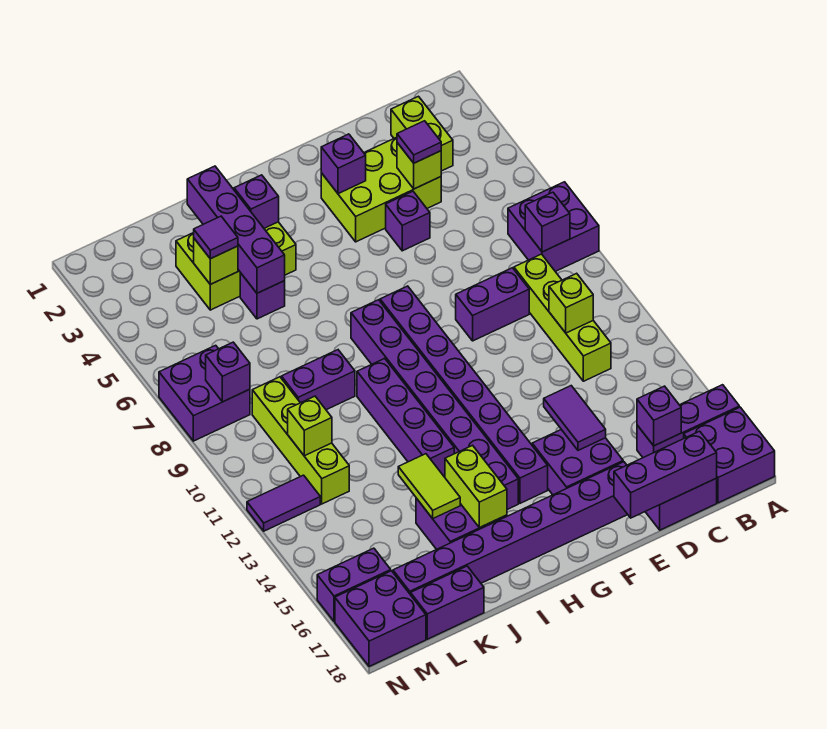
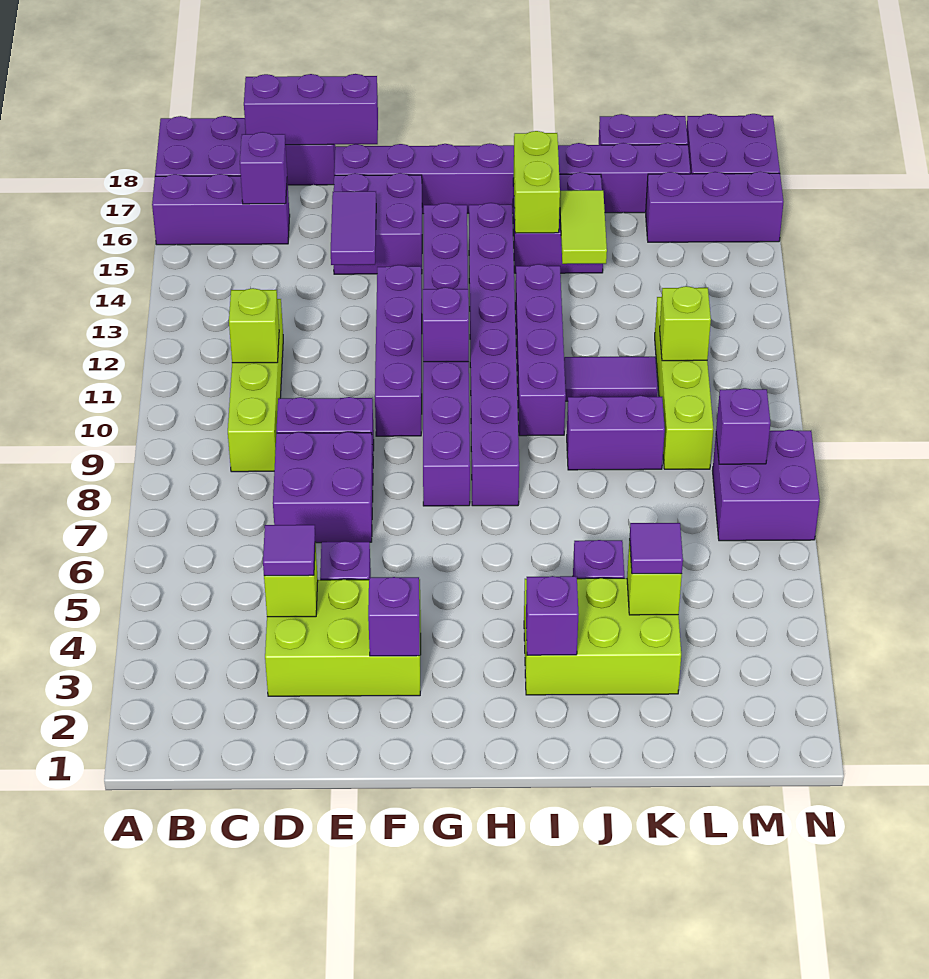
purple brick A7:B8 level 1 -> purple brick D7:E8 level 1
purple brick B8 level 2 -> purple brick G11 level 2
lime brick C2:C3 level 1 -> none
purple brick J2:J5 level 2 -> purple brick F10:F13 level 1
purple tile M12:N12 level 1 -> purple tile J11:K11 level 1
purple brick M16:N16 level 1 -> purple brick L16:N16 level 1

